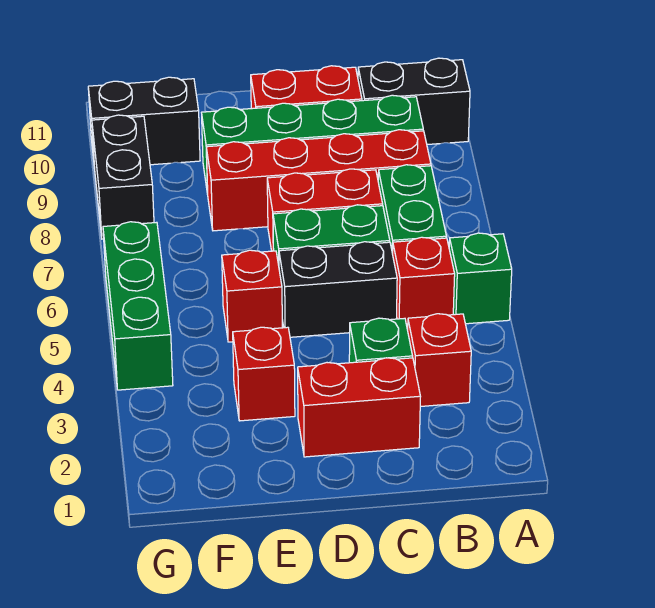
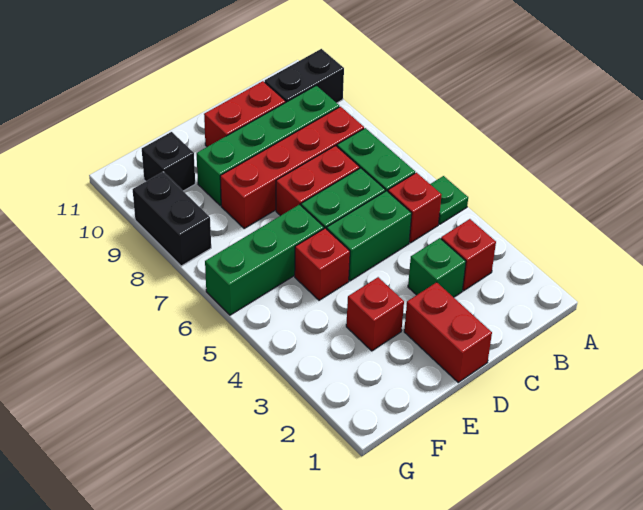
green brick A5 level 1 -> green plate A5 level 1
red brick C2:D2 level 1 -> red brick D1:D2 level 1
black brick C5:D5 level 1 -> green brick C5:D5 level 1
black brick F10:G10 level 1 -> black brick F10 level 1
green brick G4:G6 level 1 -> green brick E6:G6 level 1

